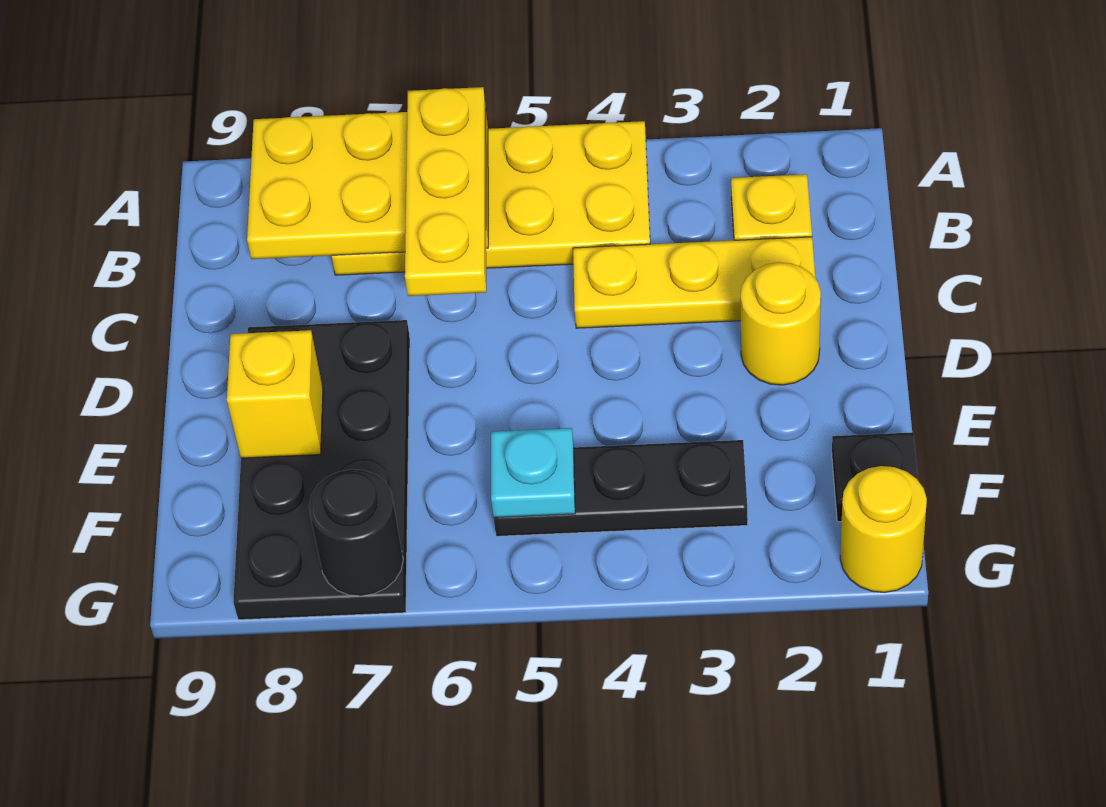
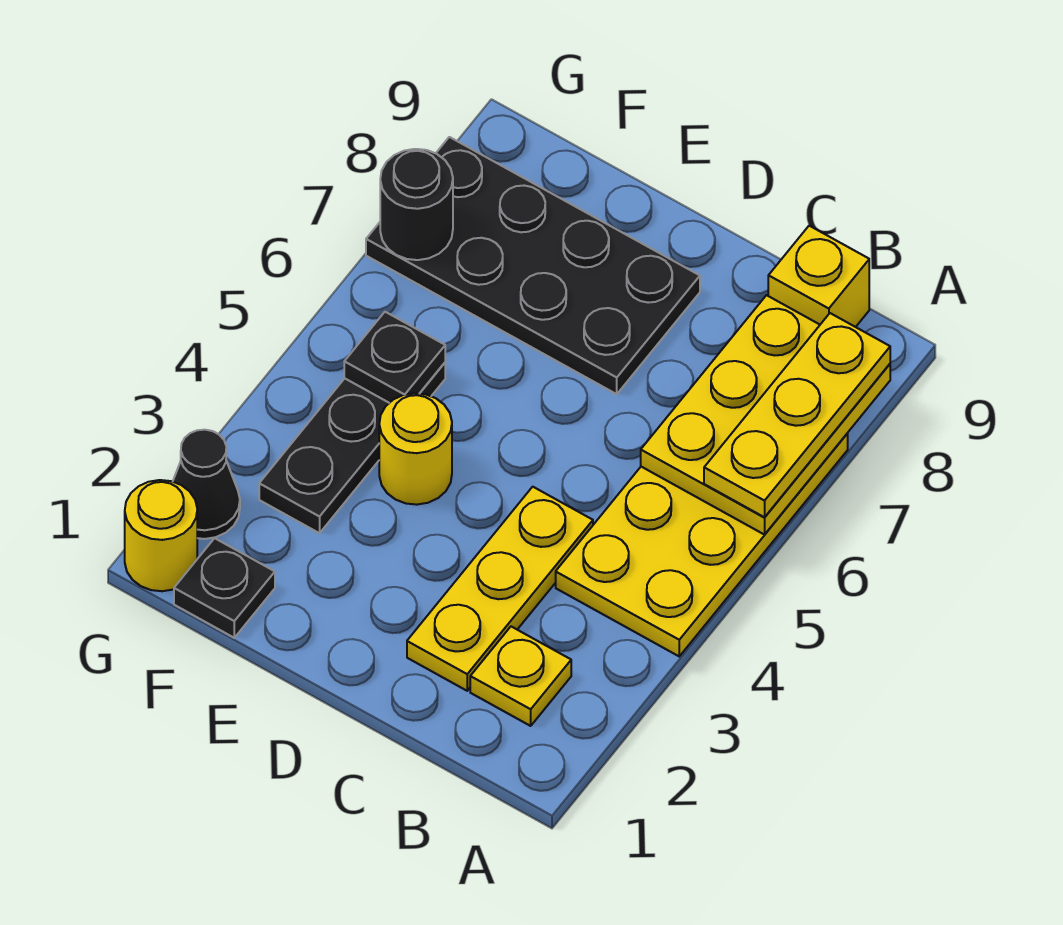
yellow plate A6:C6 level 3 -> yellow plate A6:A8 level 3
yellow round brick D2 level 1 -> yellow round brick E4 level 1
yellow brick E8 level 2 -> yellow brick B9 level 1
cyan plate F5 level 2 -> black plate F5 level 2
none -> black cone G2 level 1

